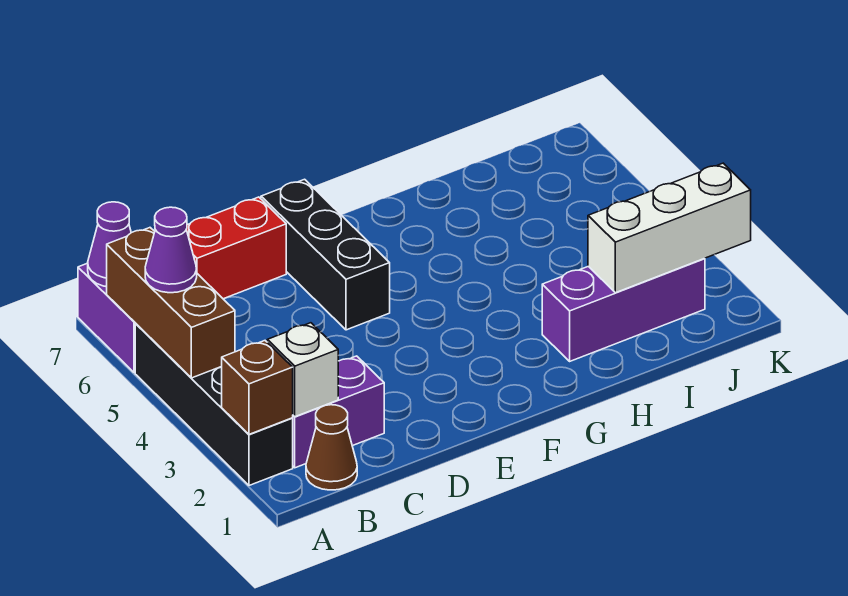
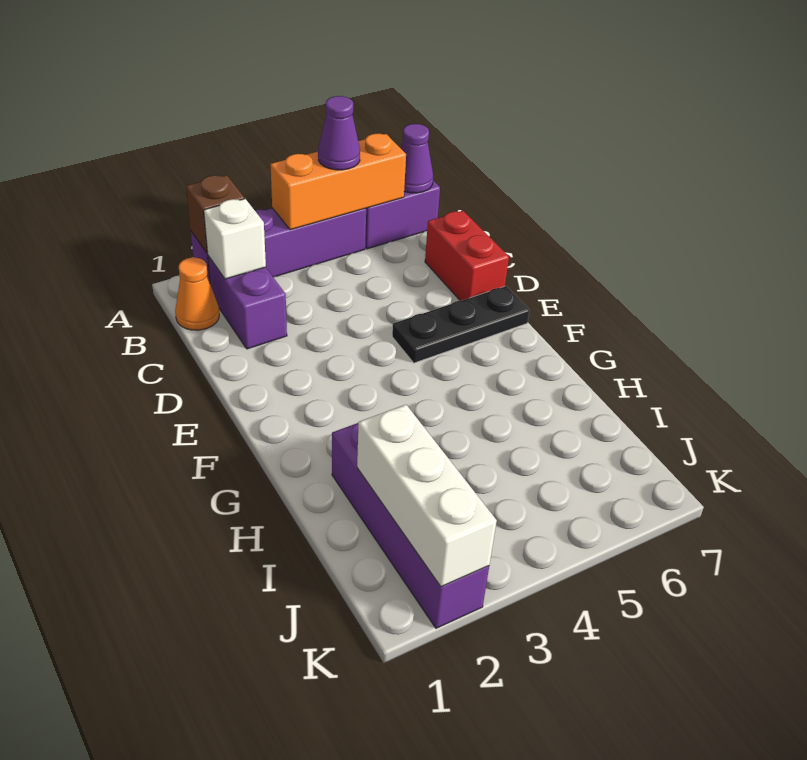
black brick A2:A5 level 1 -> purple brick A2:A5 level 1
brown brick A4:A6 level 2 -> orange brick A4:A6 level 2
brown cone B1 level 1 -> orange cone B1 level 1
black brick E5:E7 level 1 -> black plate E5:E7 level 1
purple brick H2:J2 level 1 -> purple brick H2:K2 level 1

